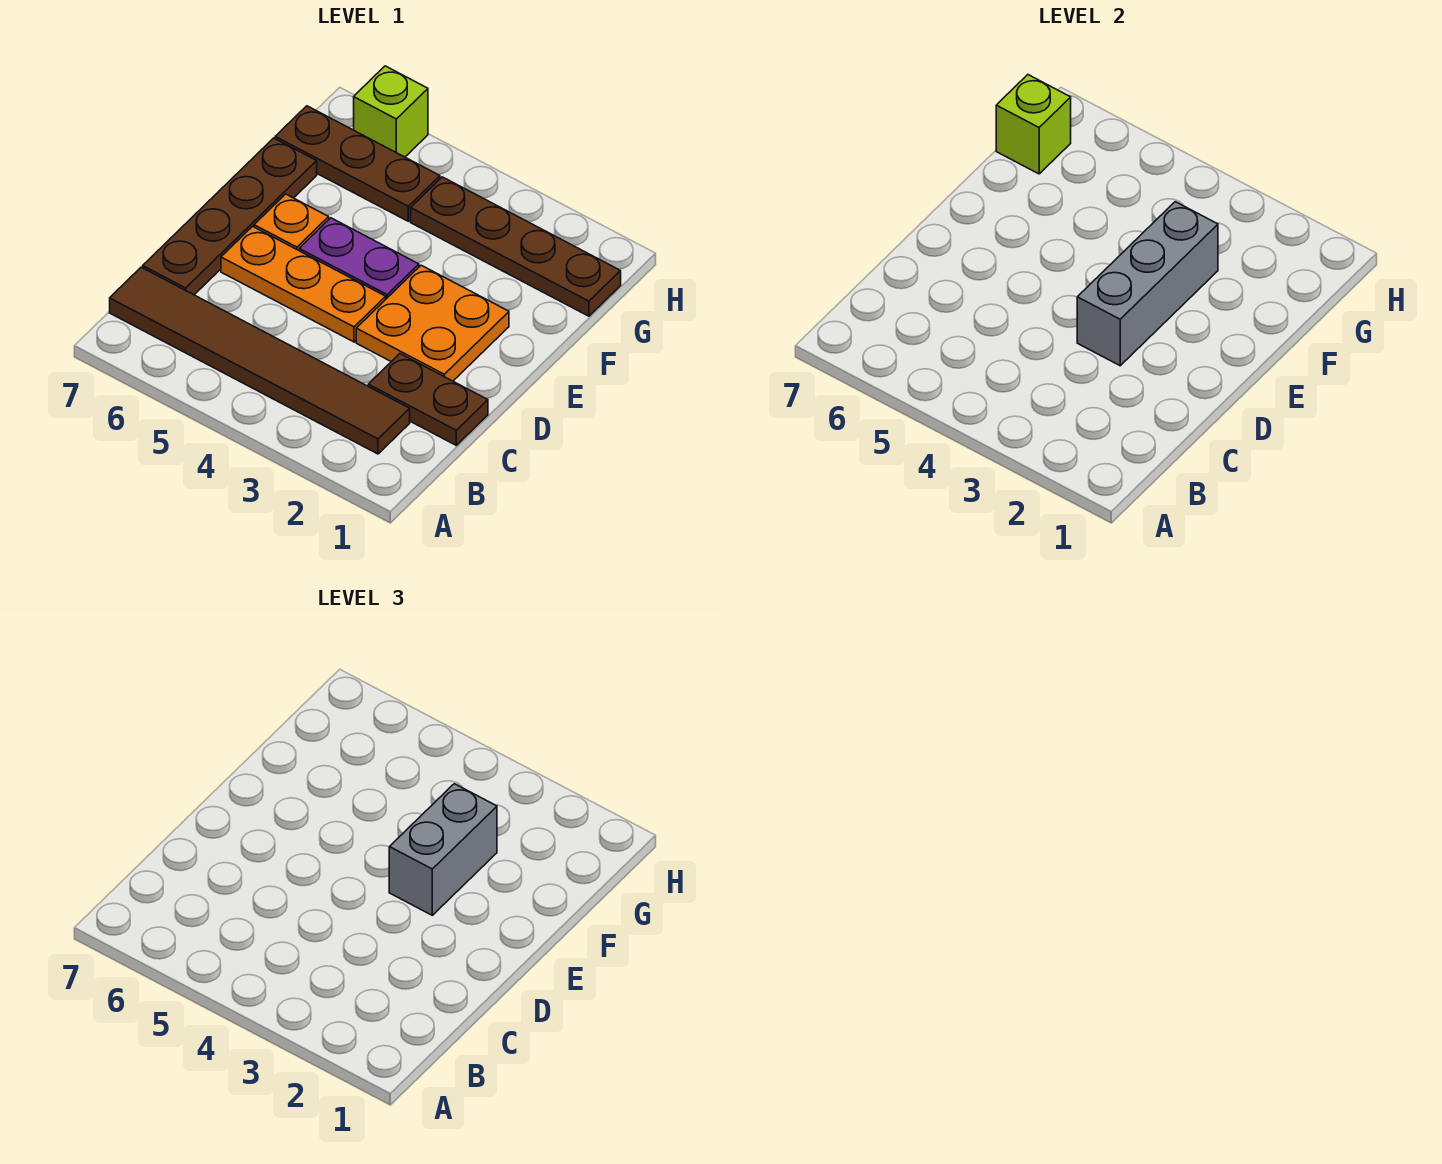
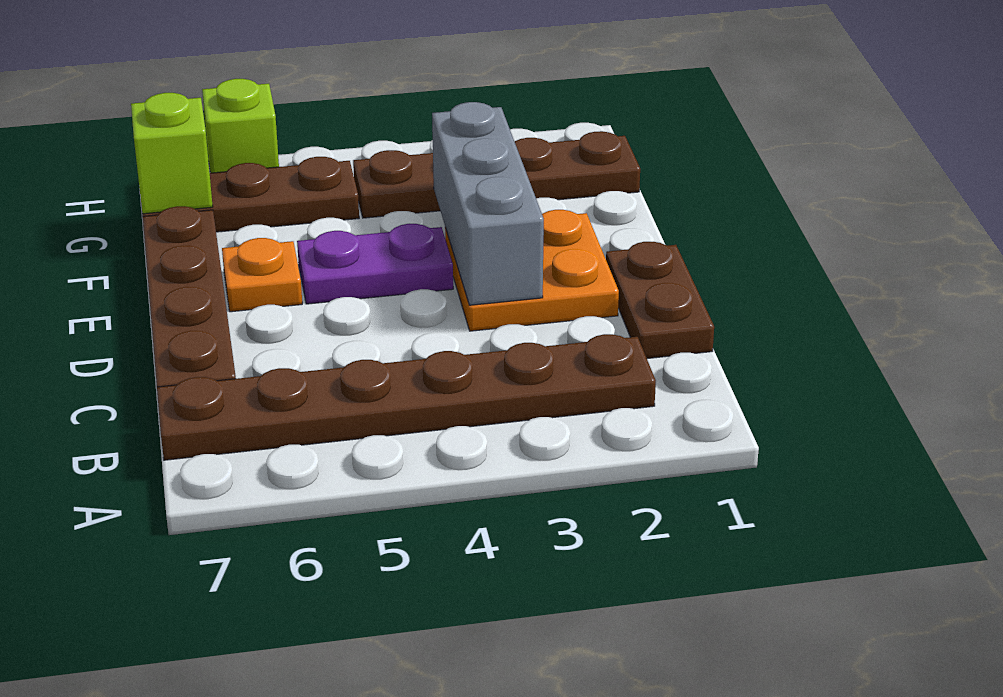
brown tile B2:B7 level 1 -> brown plate B2:B7 level 1
brown plate C1:C2 level 1 -> brown plate C1:D1 level 1
orange plate D4:D6 level 1 -> none
grey brick E3:F3 level 3 -> none

